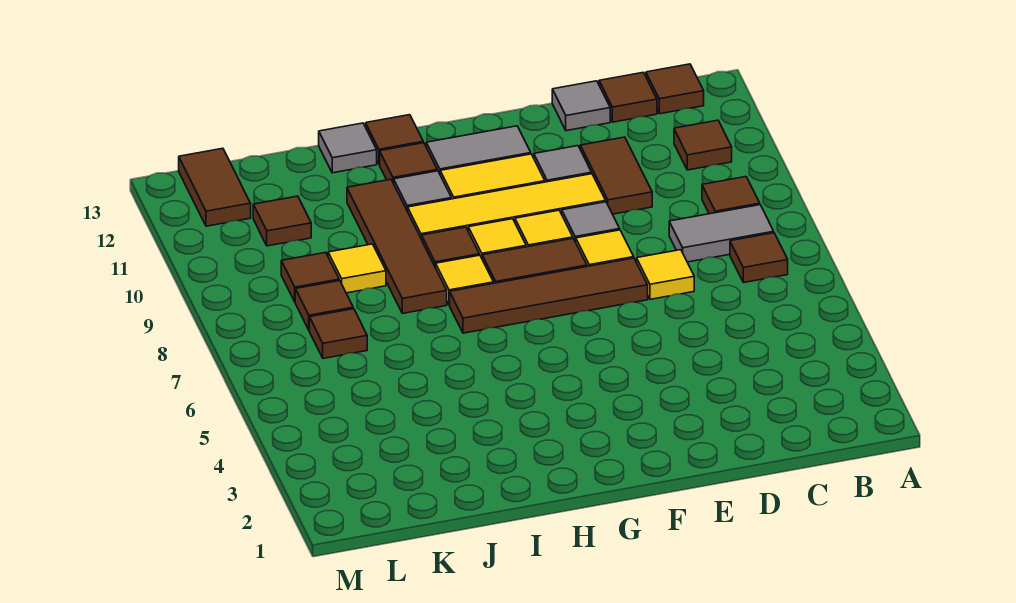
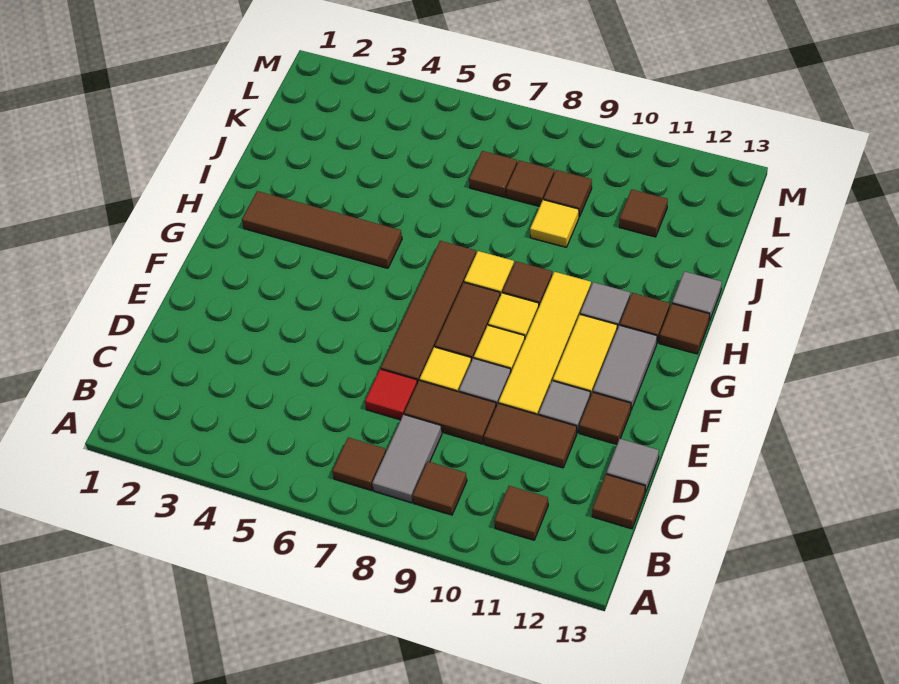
brown tile B13 level 1 -> brown tile E12 level 1
yellow tile D7 level 1 -> red tile D7 level 1
brown tile I8:I11 level 1 -> brown tile H2:H5 level 1
brown tile L12:L13 level 1 -> brown tile D8:D9 level 1

